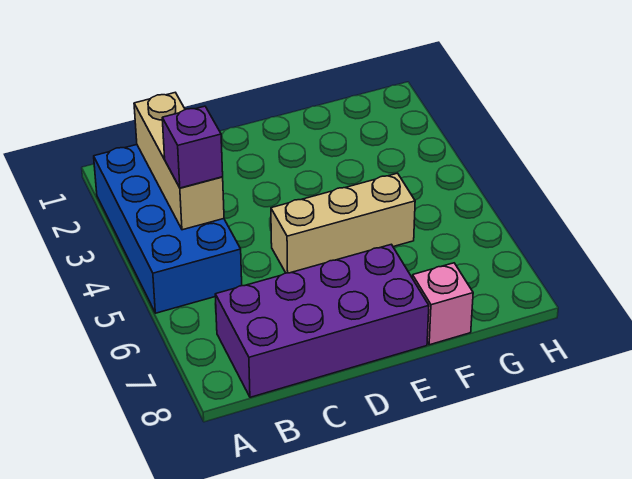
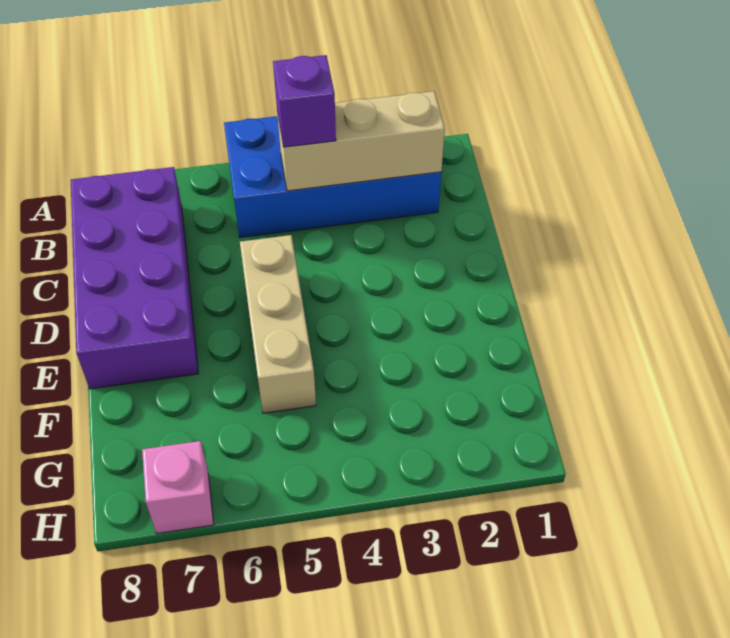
pink brick F8 level 1 -> pink brick H7 level 1

